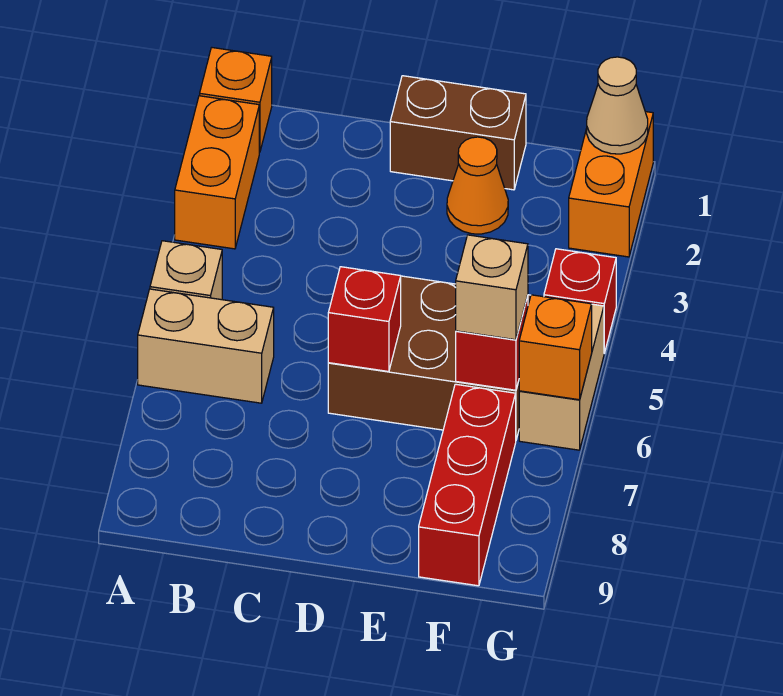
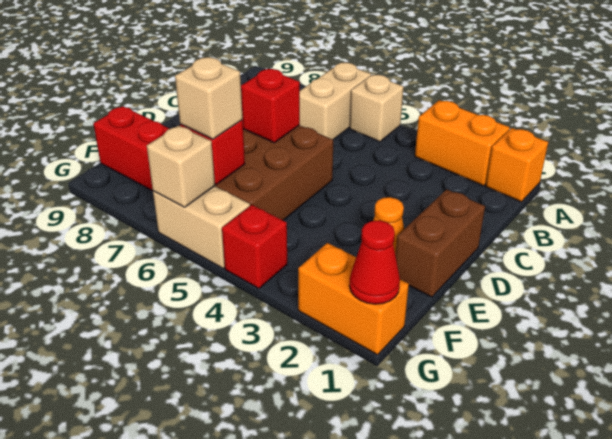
tan cone G1 level 2 -> red cone G1 level 2
orange brick G6 level 2 -> tan brick G6 level 2

